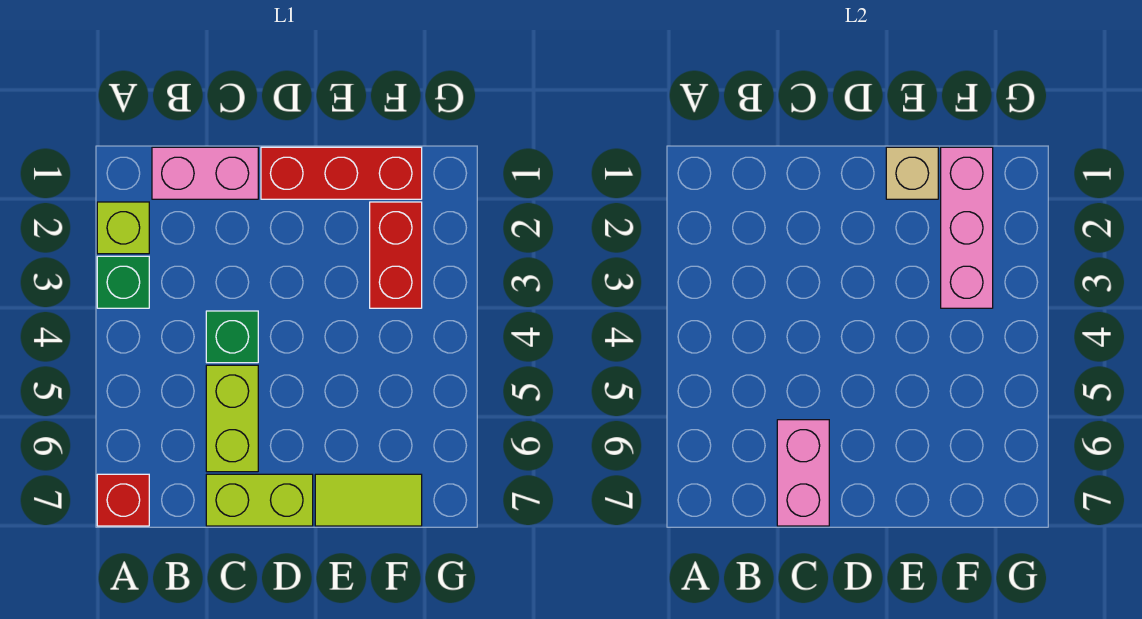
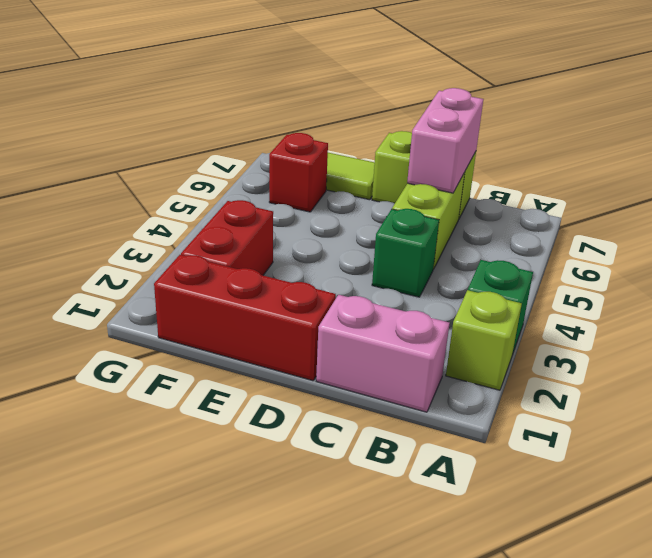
red brick A7 level 1 -> red brick F6 level 1
tan brick E1 level 2 -> none
pink brick F1:F3 level 2 -> none

